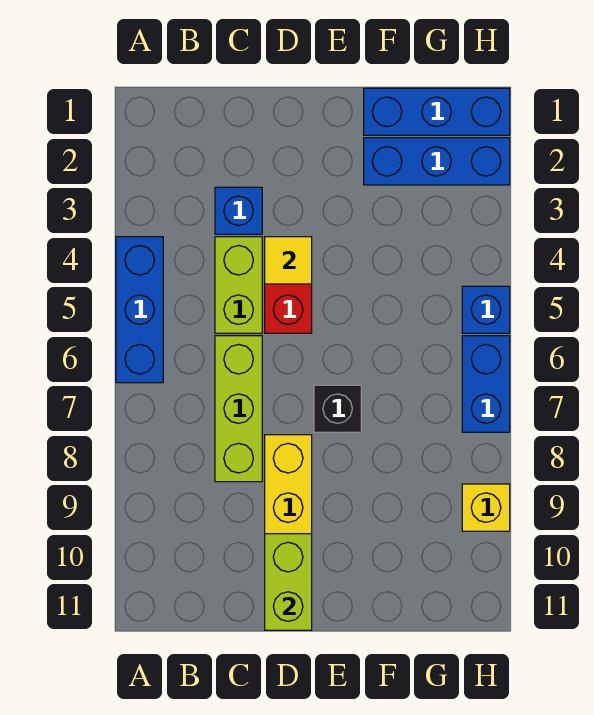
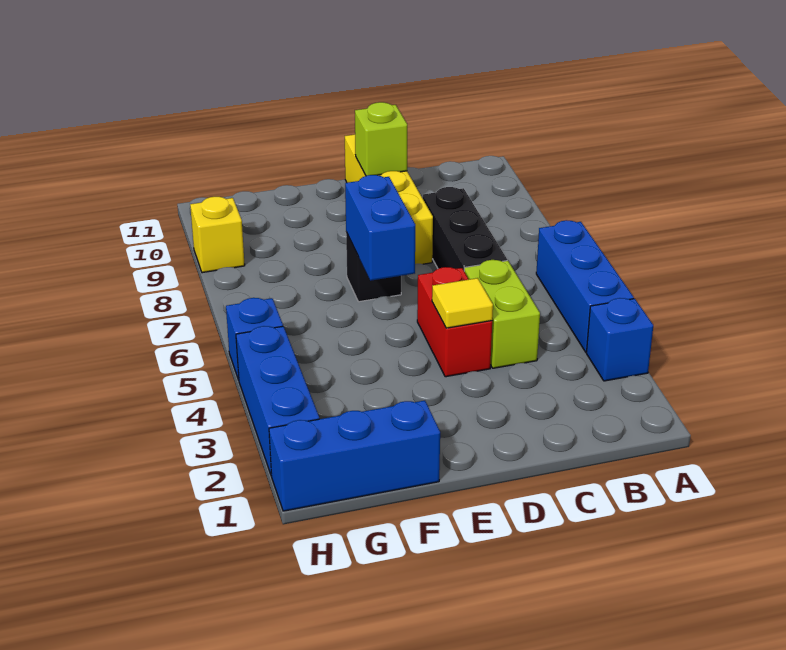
blue brick C3 level 1 -> blue brick A3 level 1
lime brick C6:C8 level 1 -> black brick C6:C8 level 1
lime brick D10:D11 level 2 -> lime brick D10 level 2
blue brick F2:H2 level 1 -> blue brick H2:H4 level 1
blue brick H6:H7 level 1 -> blue brick E6:E7 level 2

